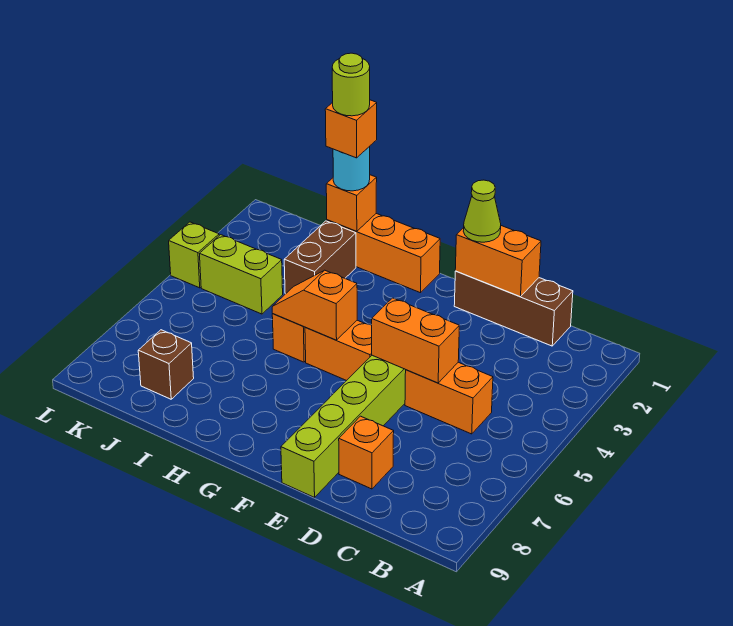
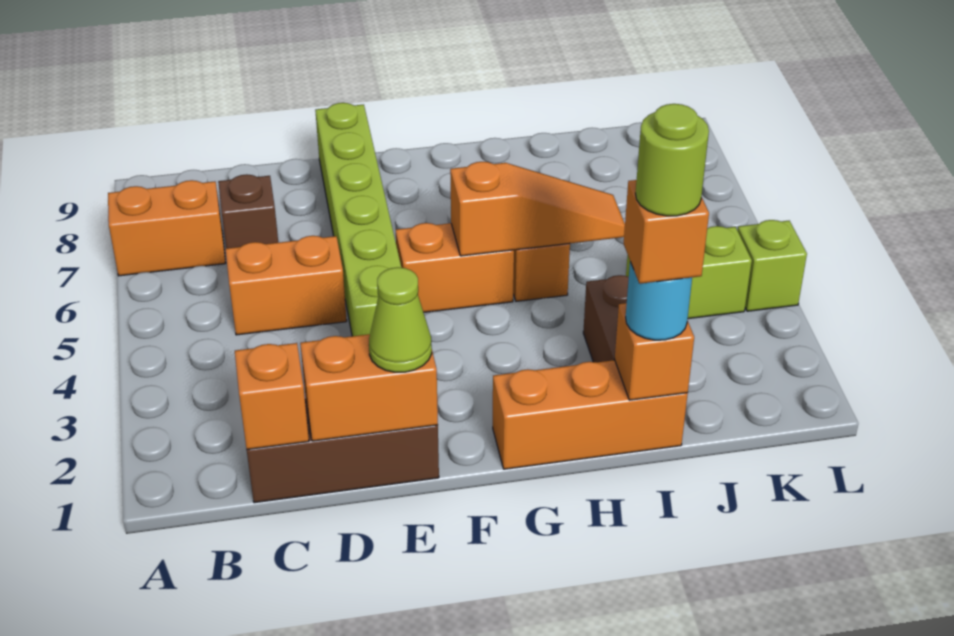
orange brick D5:E5 level 2 -> orange brick A7:B7 level 1
orange brick D8 level 1 -> orange brick C1 level 2
orange slope G5:H5 level 2 top G -> orange slope G5:I5 level 2 top G
brown brick J8 level 1 -> brown brick C7 level 1

